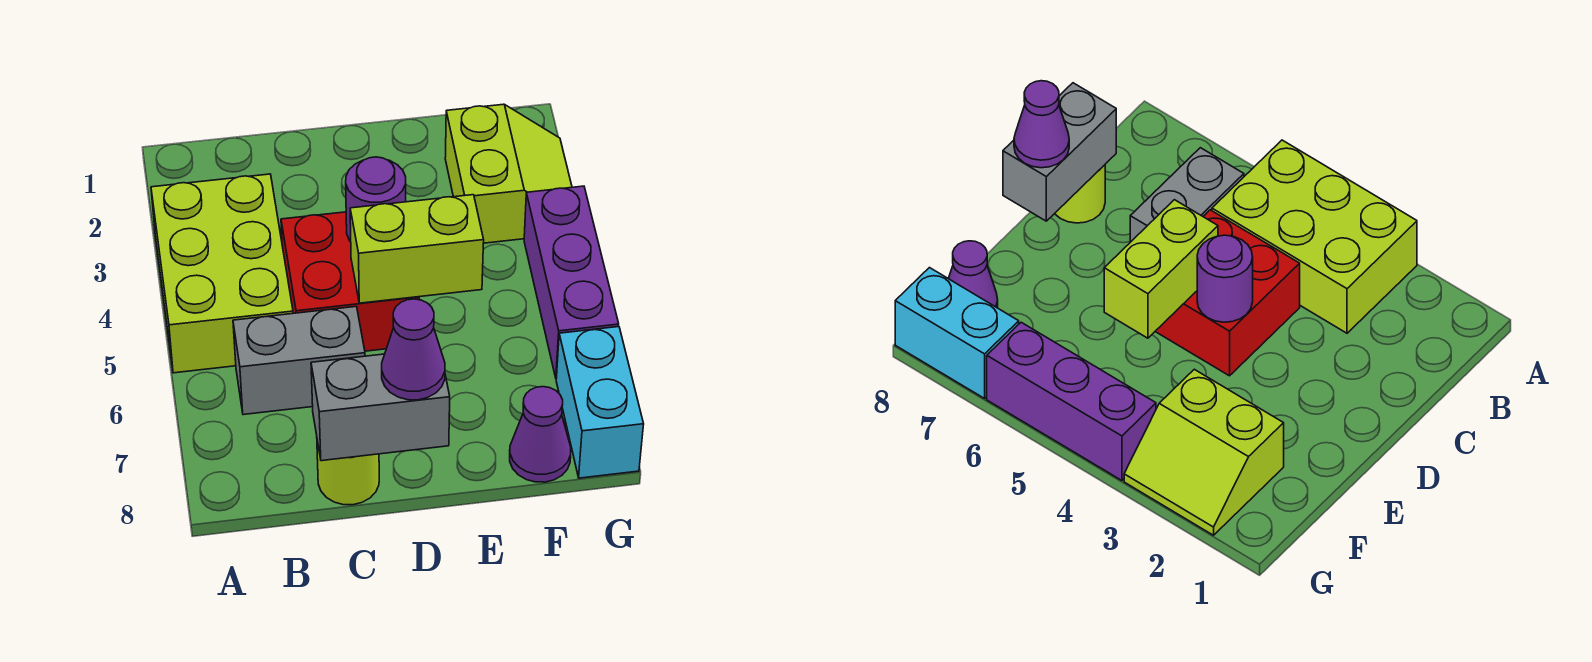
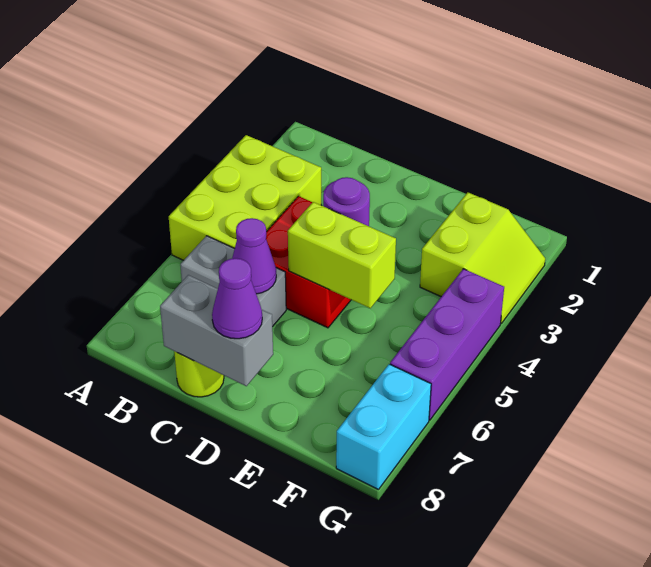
purple cone F8 level 1 -> purple cone C6 level 2

